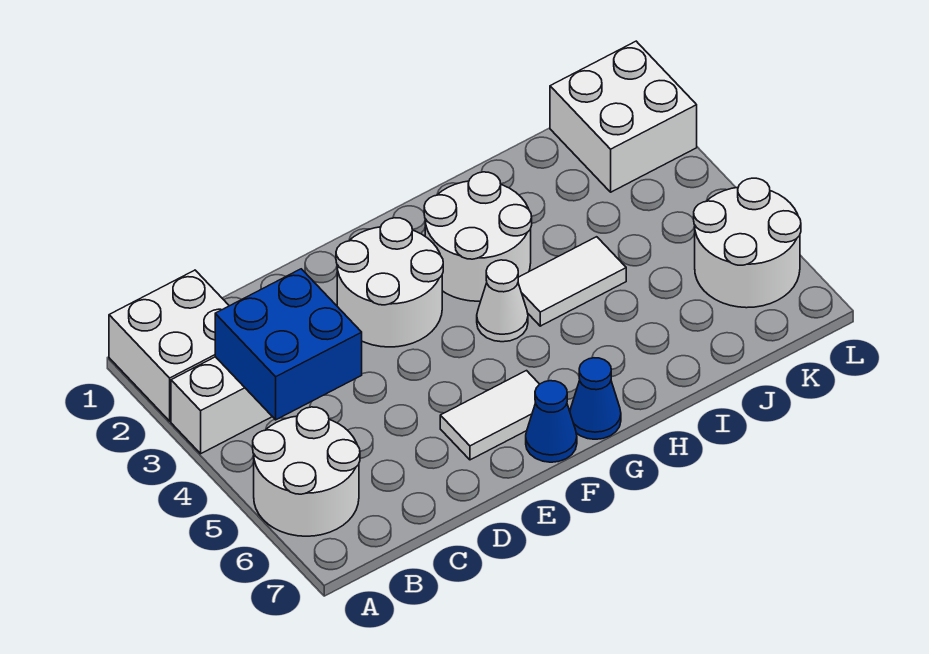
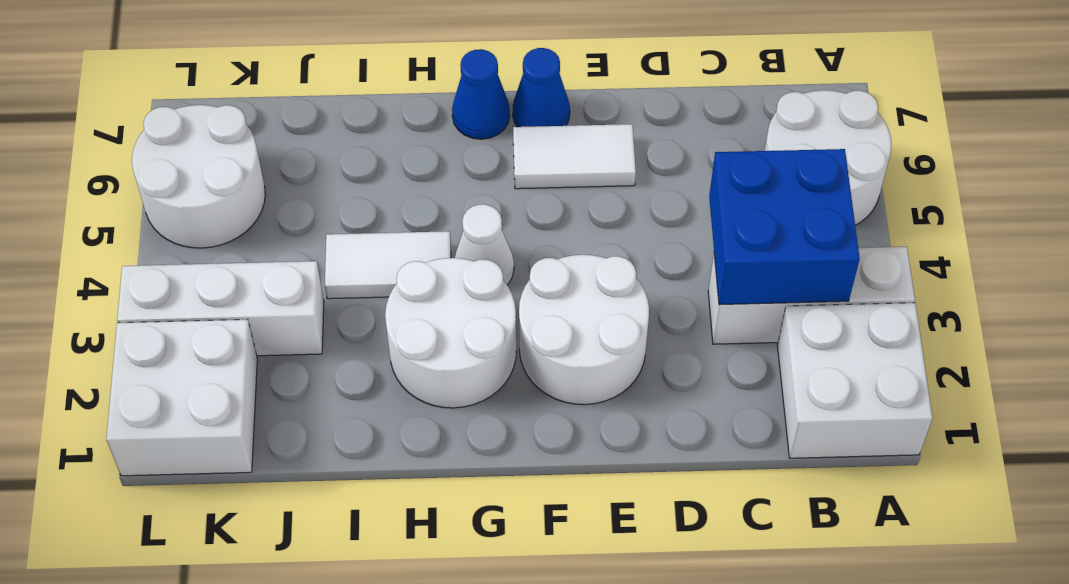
none -> white brick J3:L3 level 1

